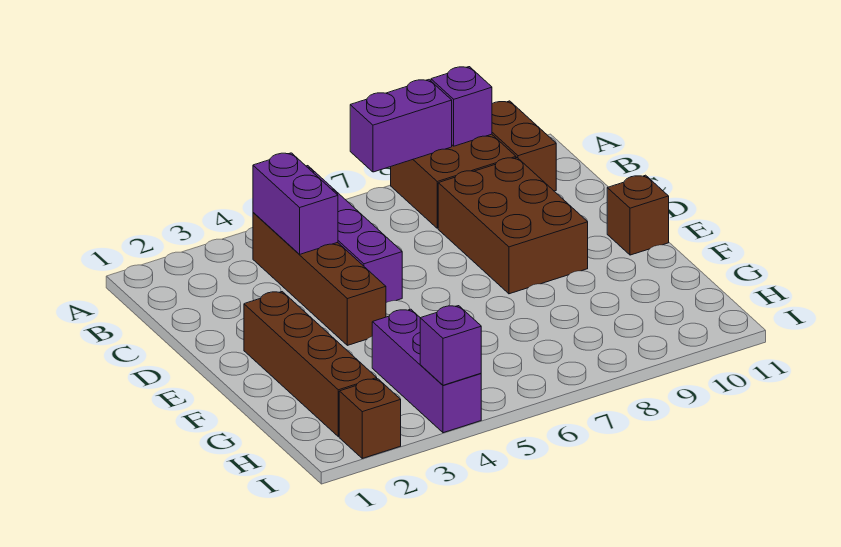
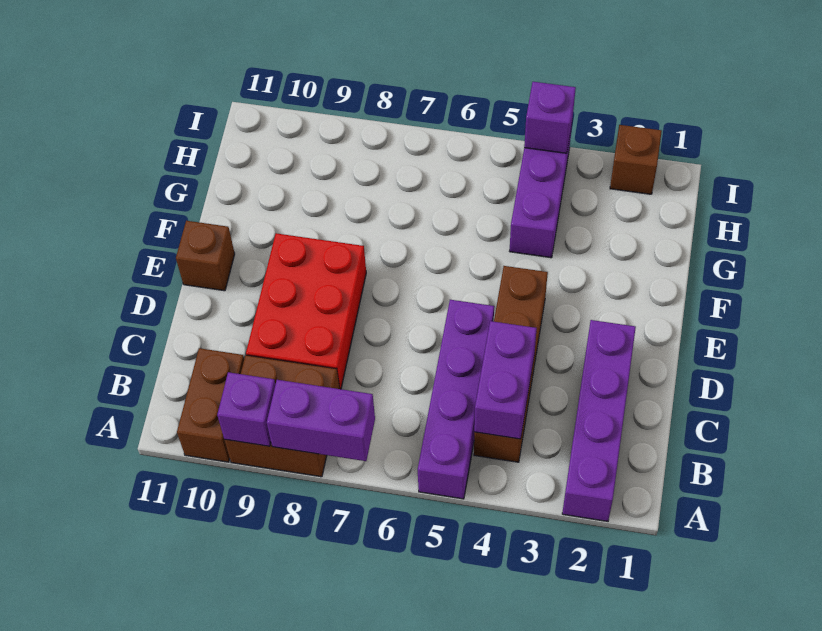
none -> purple brick A2:D2 level 1
brown brick C8:E9 level 1 -> red brick C8:E9 level 1
brown brick E2:H2 level 1 -> none

